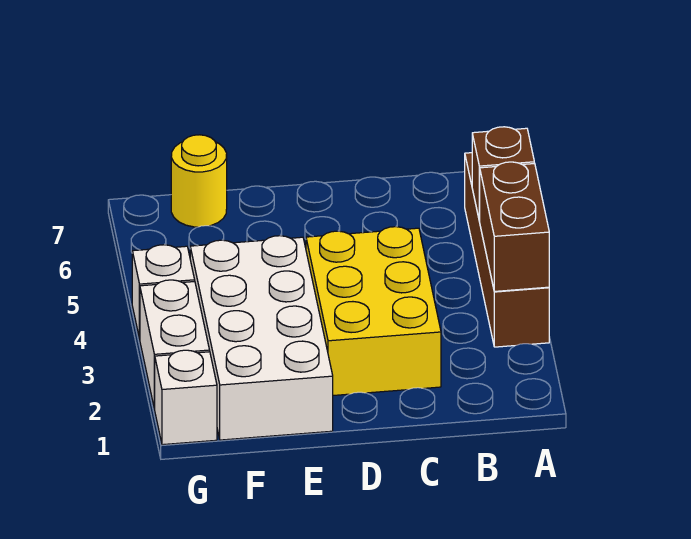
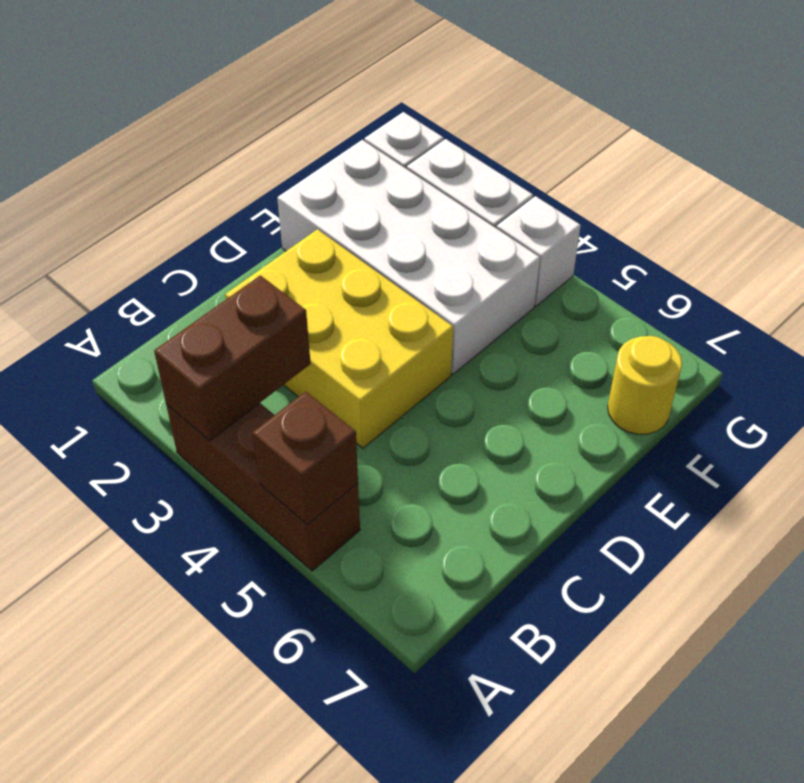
brown brick A3:A6 level 1 -> brown brick A3:A5 level 1
brown brick A3:A4 level 2 -> brown brick A3:B3 level 2

